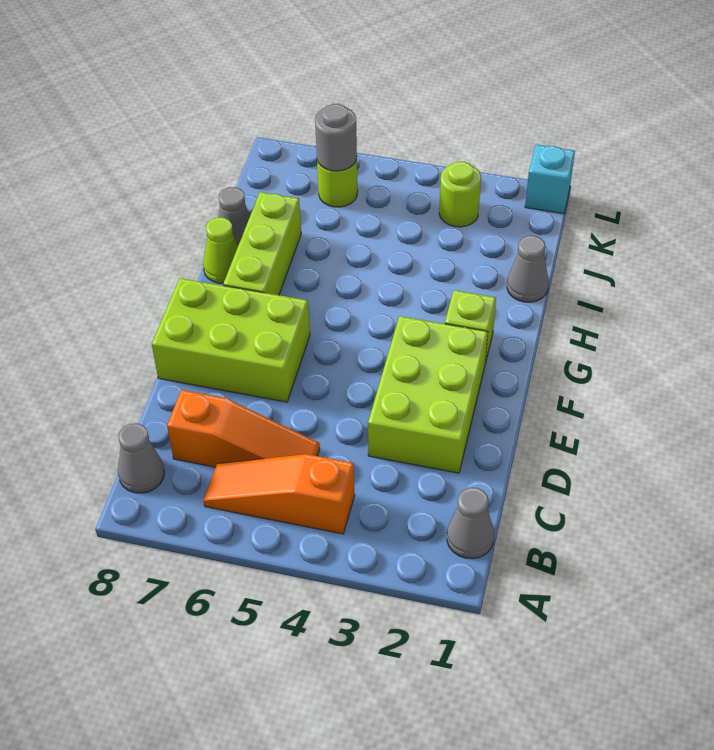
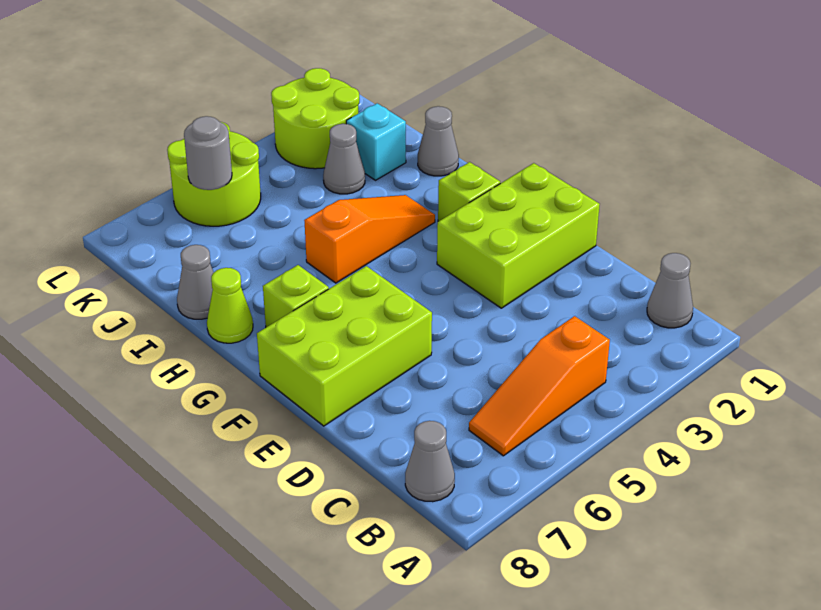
orange slope C5:C7 level 1 top 7 -> orange slope H3:H5 level 1 top 5
lime brick D2:F3 level 1 -> lime brick E1:F3 level 1
lime brick G7:I7 level 1 -> lime brick G7 level 1
none -> grey cone J3 level 1
lime round brick K3 level 1 -> lime round brick K2:L3 level 1
lime round brick K6 level 1 -> lime round brick K5:L6 level 1
cyan brick L1 level 1 -> cyan brick J2 level 1

